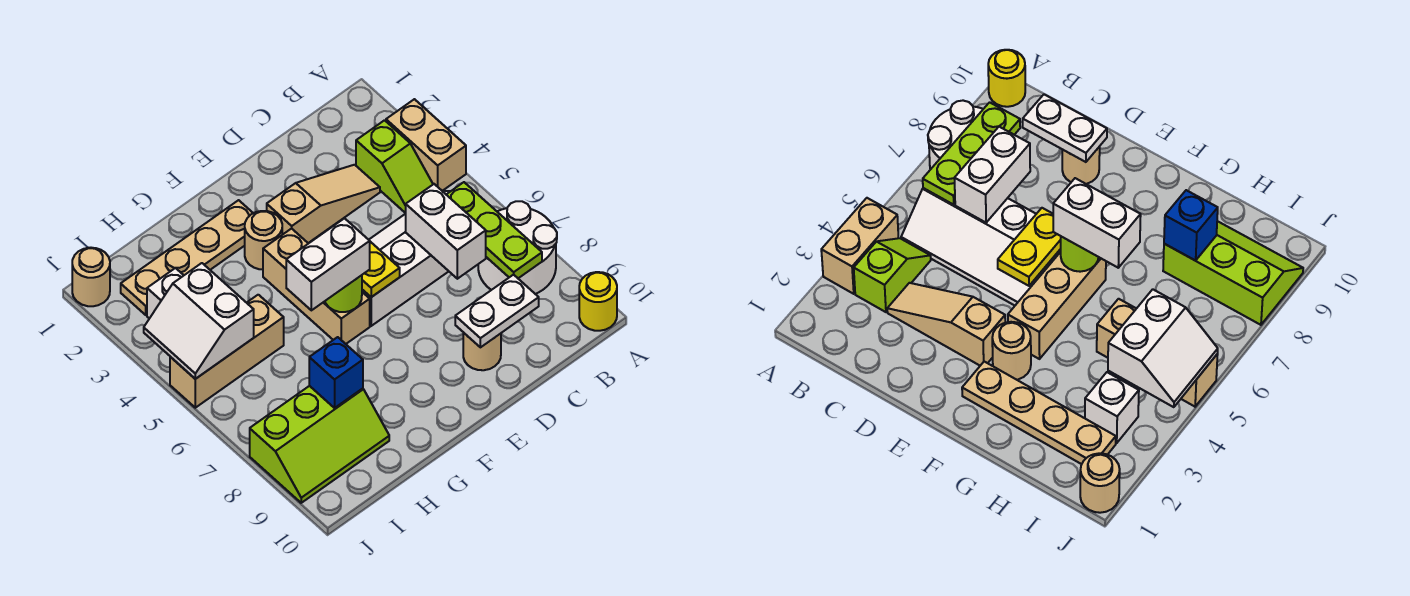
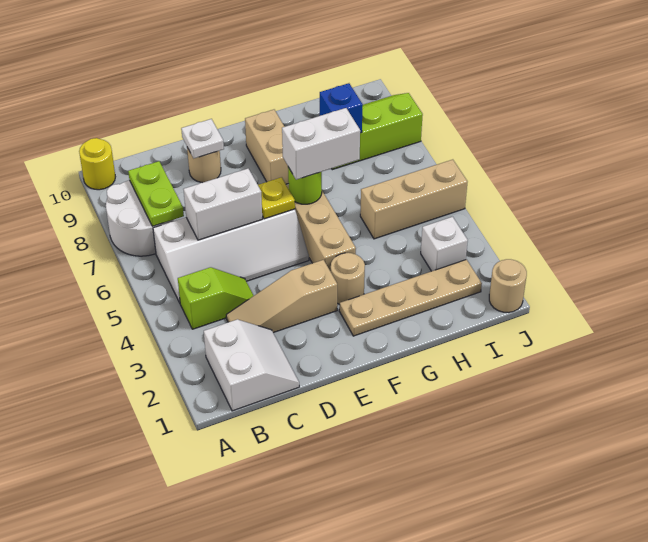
tan brick A3:A4 level 1 -> tan brick F8:F9 level 1
lime slope B3:B4 level 1 top 3 -> lime slope B4:C4 level 1 top B
lime plate B6:B8 level 2 -> lime plate B7:B8 level 2
white brick C6:C7 level 2 -> white brick C6:D6 level 2
white plate C9:D9 level 2 -> white plate D9 level 2
yellow plate E5:E6 level 2 -> yellow plate E6 level 2
white slope I4:J5 level 2 top I -> white slope B1:C2 level 1 top B

